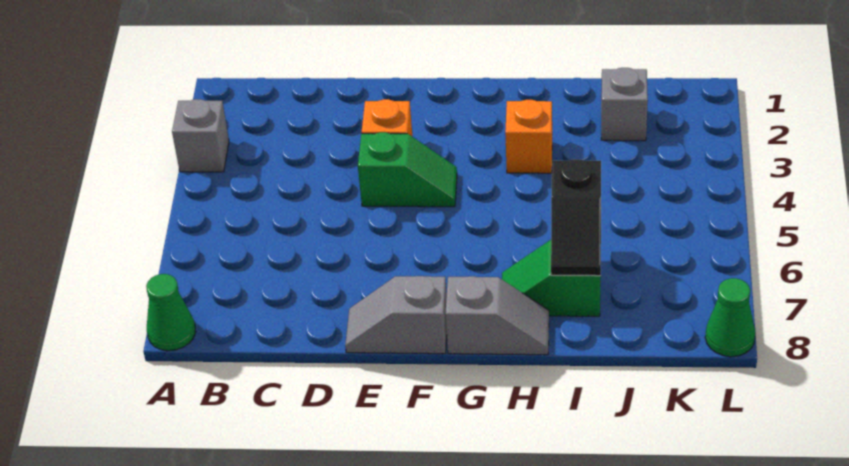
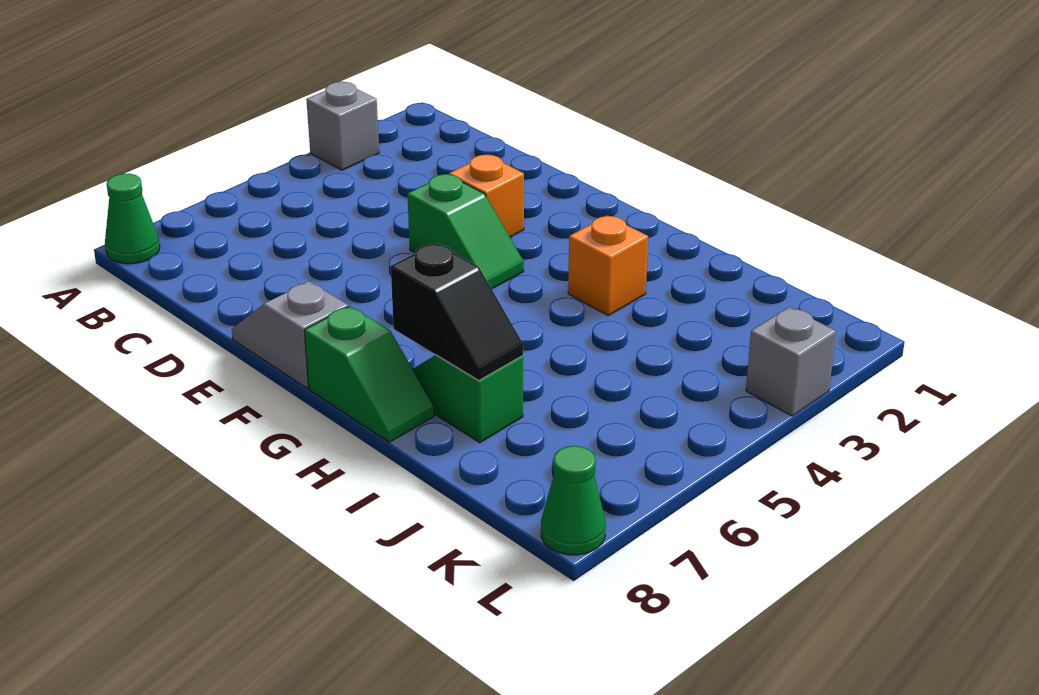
grey slope G8:H8 level 1 top G -> green slope G8:H8 level 1 top G
black slope I6:I7 level 2 top 6 -> black slope H7:I7 level 2 top H
grey brick J2 level 1 -> grey brick L3 level 1

